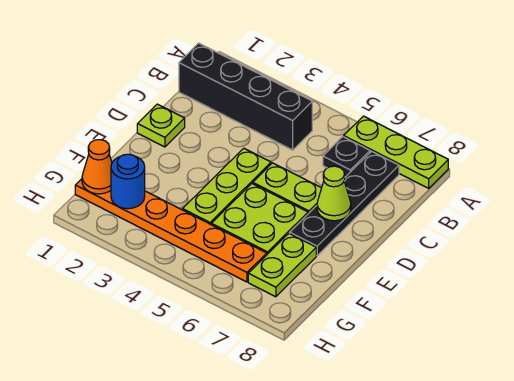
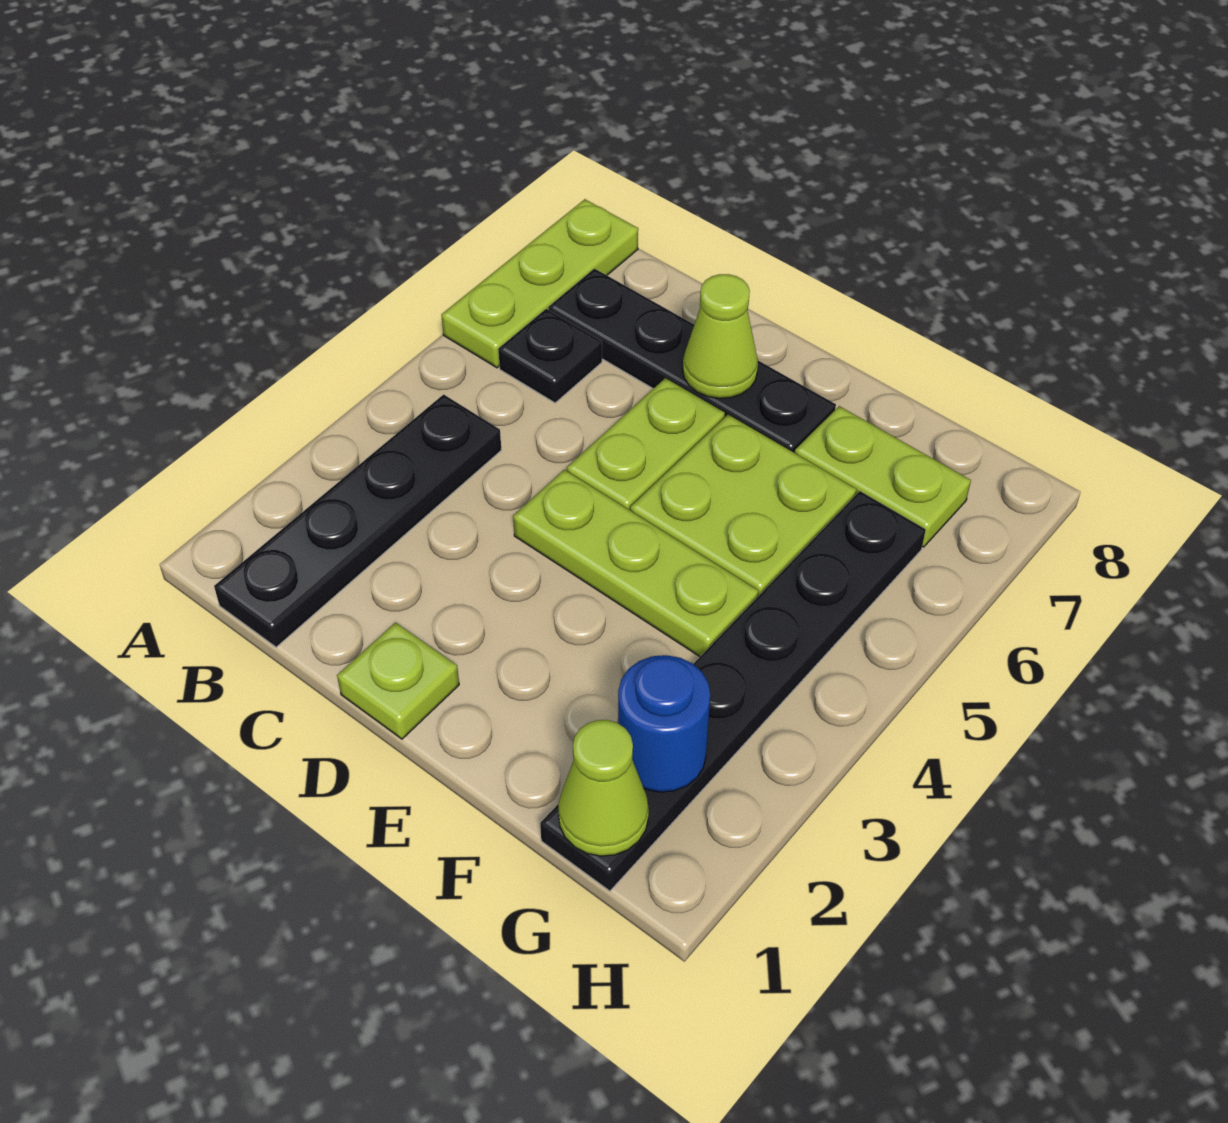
black brick B1:B4 level 1 -> black plate B1:B4 level 1
orange plate G1:G6 level 1 -> black plate G1:G6 level 1
orange cone G1 level 2 -> lime cone G1 level 2

